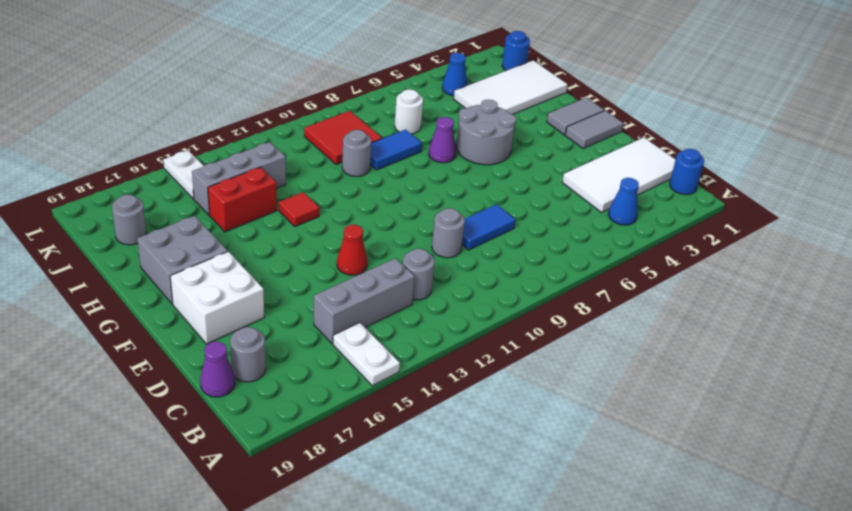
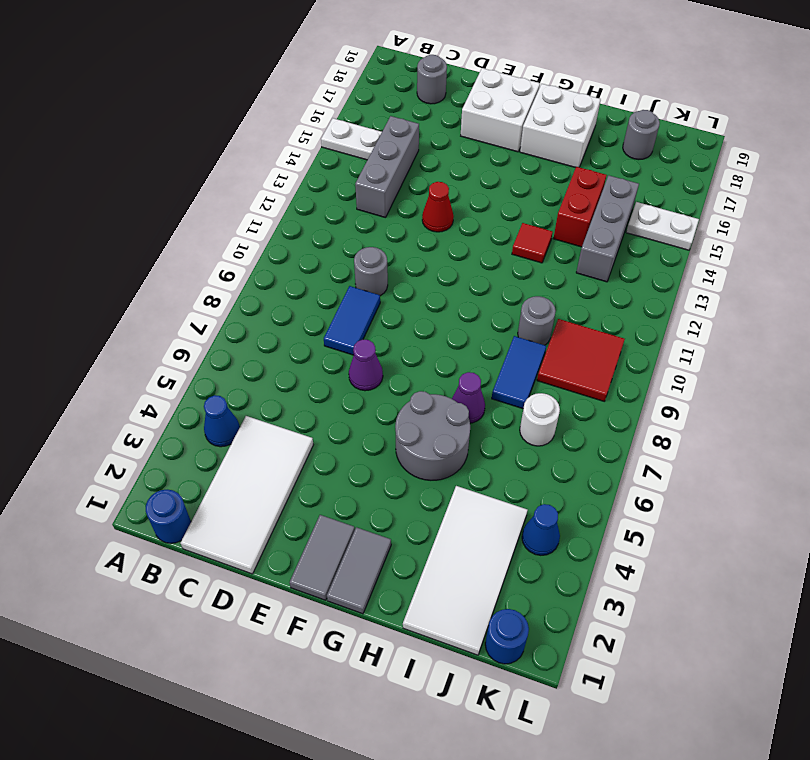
grey round brick C12 level 1 -> none
purple cone C19 level 1 -> purple cone E7 level 1
grey brick G17:H18 level 1 -> white brick G17:H18 level 1

